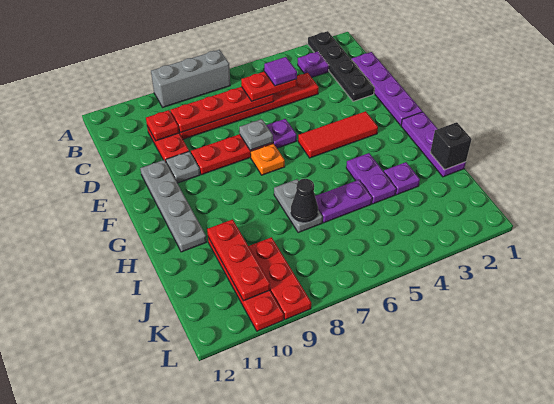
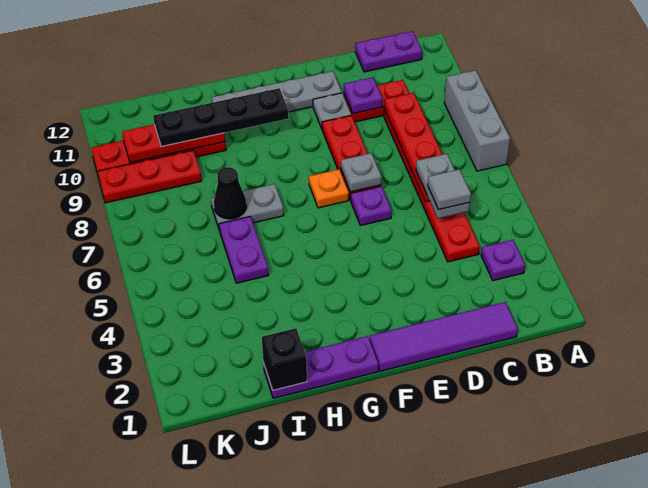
black plate A2:D2 level 1 -> black plate G10:J10 level 3
purple plate C1:F1 level 1 -> purple tile C1:F1 level 1
red plate C5:C6 level 3 -> grey plate C5:C6 level 3
purple tile C5 level 4 -> grey tile C5 level 4
red plate C10 level 2 -> none
red tile F3:F5 level 1 -> none
purple plate H4:I4 level 1 -> purple plate B12:C12 level 1
purple plate I3 level 1 -> purple plate D10 level 2

